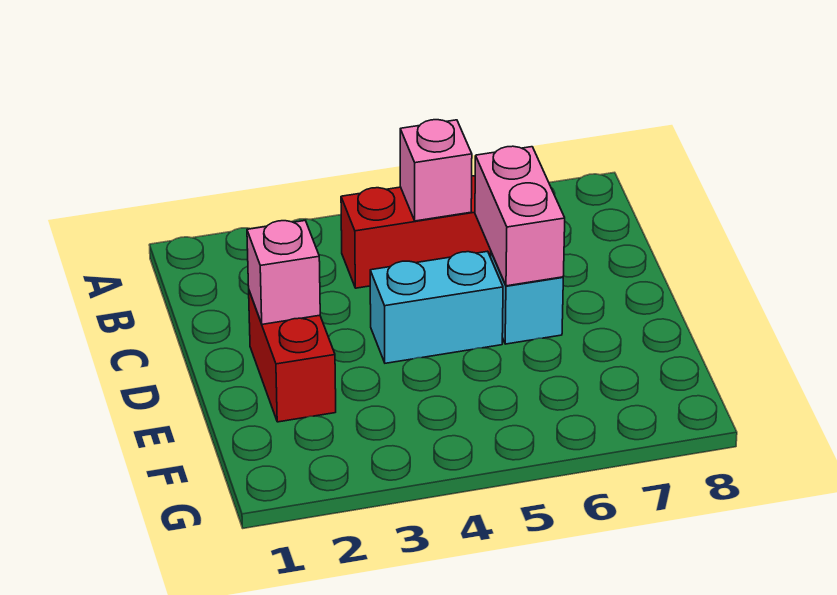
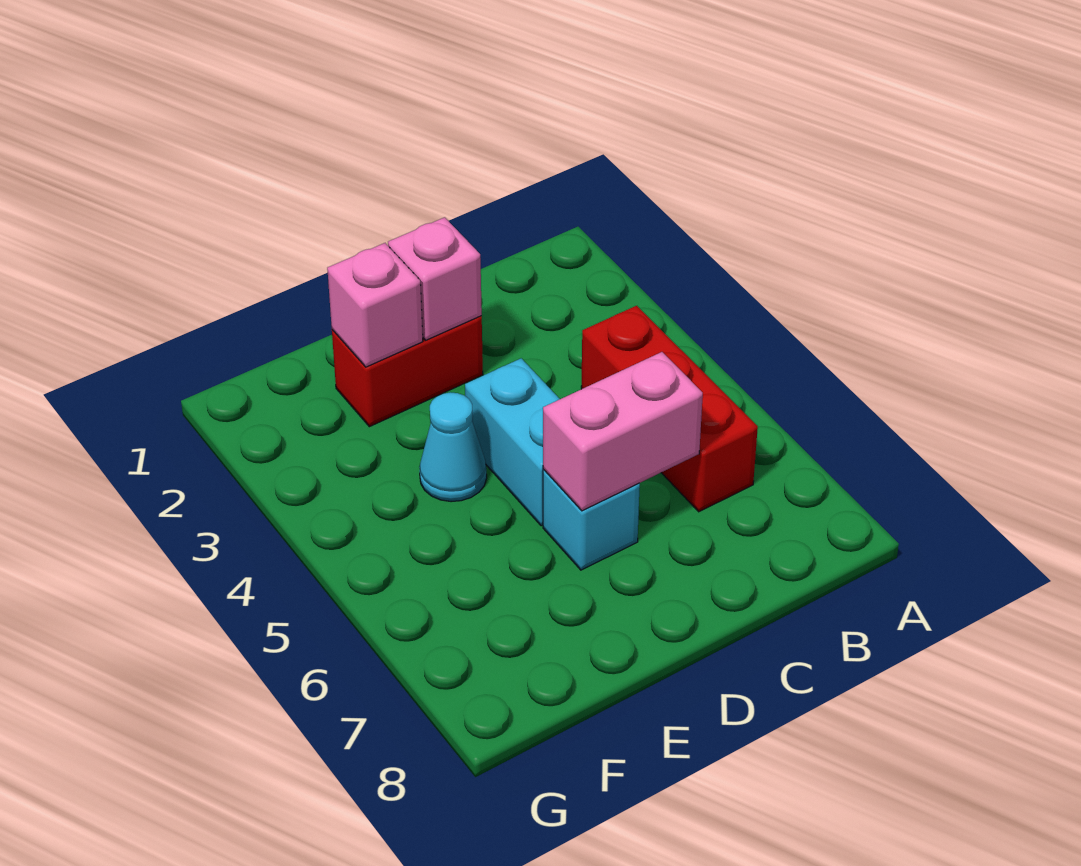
pink brick B5 level 2 -> pink brick E2 level 2
none -> cyan cone E4 level 1

